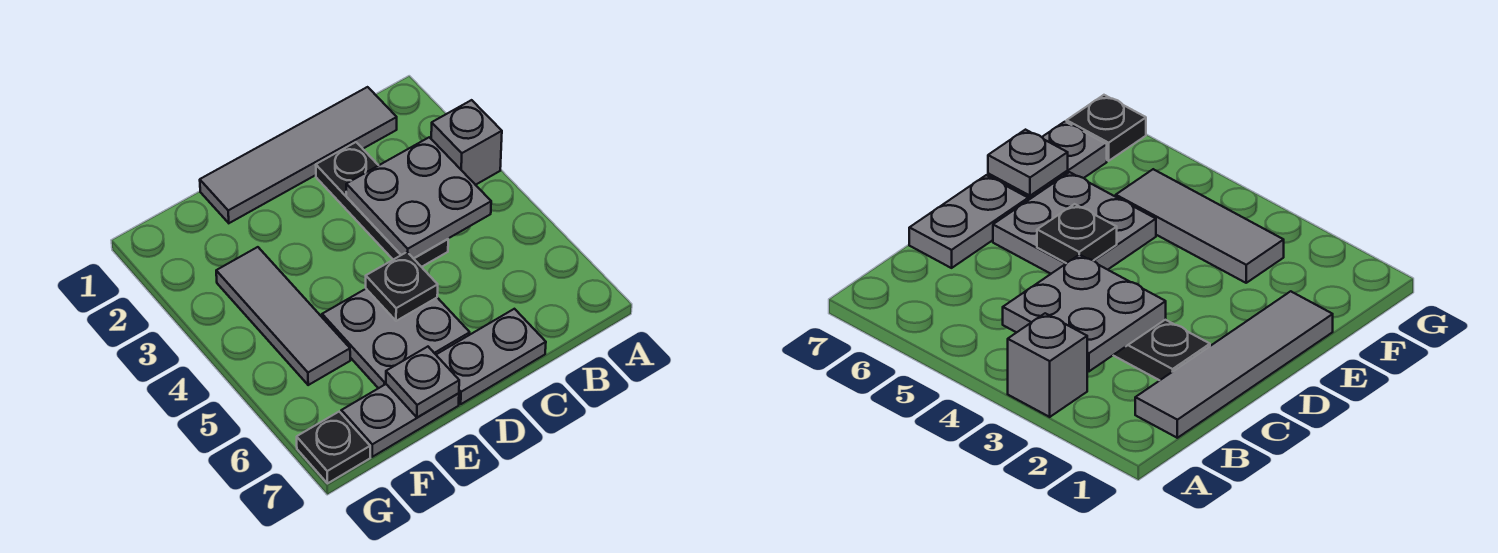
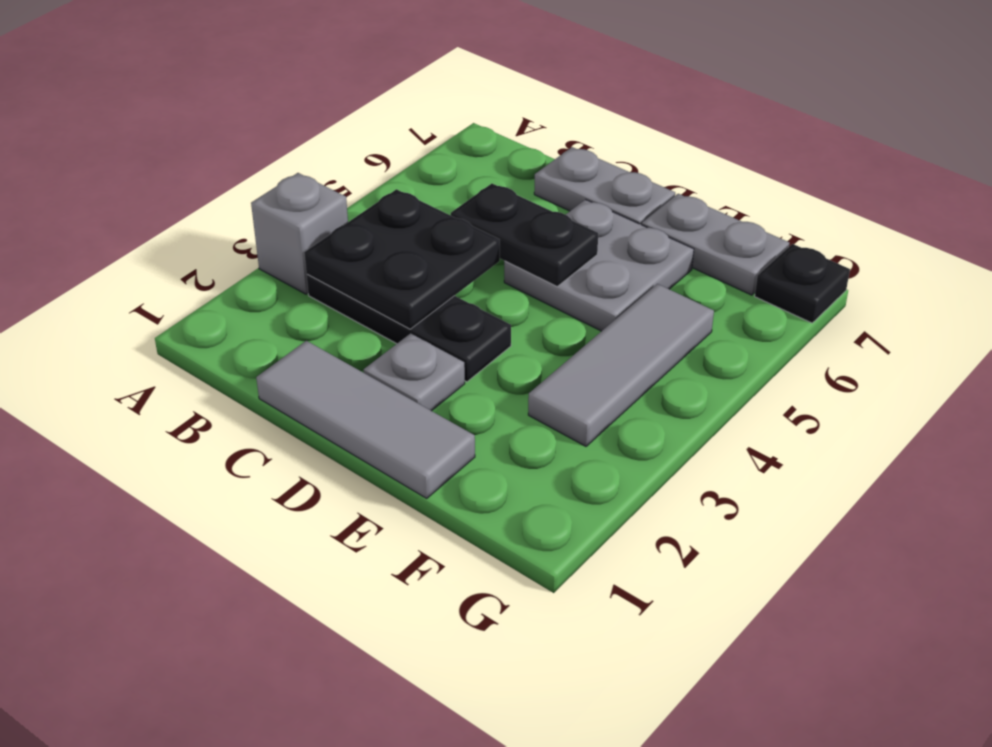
grey tile B1:E1 level 1 -> grey tile C1:E1 level 1
grey plate B3:C4 level 2 -> black plate B3:C4 level 2
black plate C2:C4 level 1 -> black plate B3:D3 level 1
black plate D5 level 2 -> black plate C5:D5 level 2
grey plate E7 level 2 -> grey plate D2 level 1

